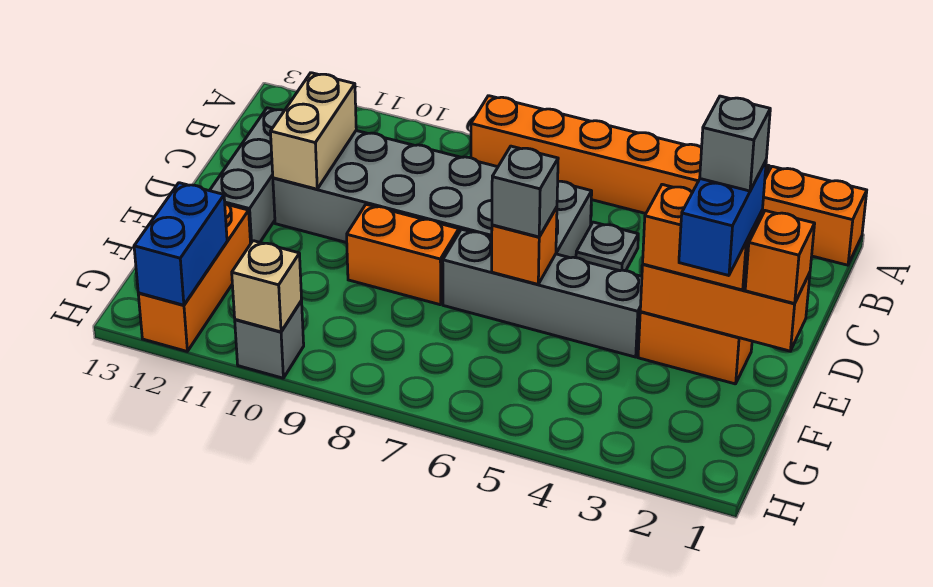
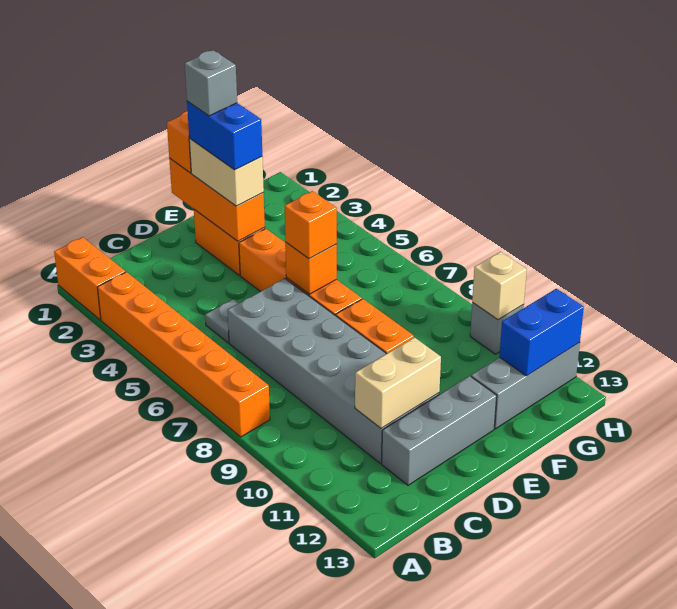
orange brick E2:E3 level 3 -> tan brick E2:E3 level 3
blue brick E2:F2 level 4 -> blue brick E2:E3 level 4
grey brick E4:E7 level 1 -> orange brick E4:E7 level 1
grey brick E6 level 3 -> orange brick E6 level 3
orange brick F12:H12 level 1 -> grey brick F12:H12 level 1

